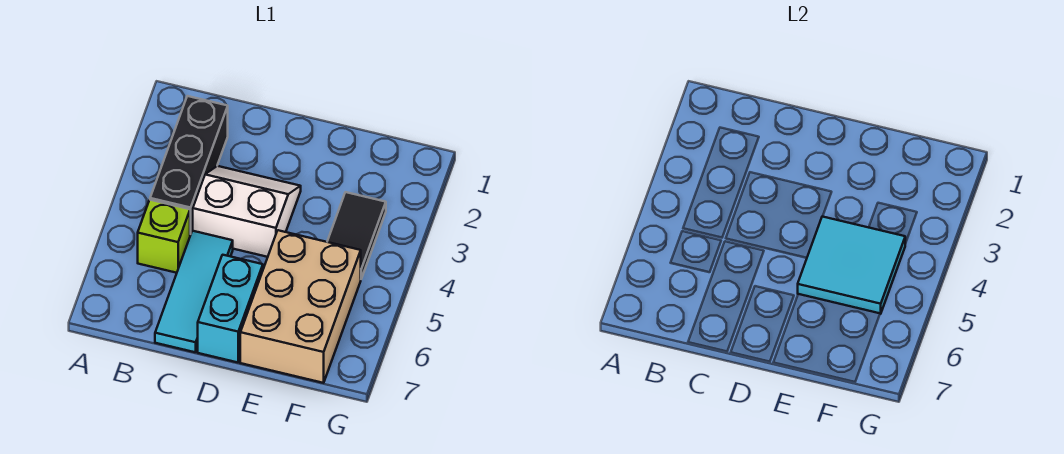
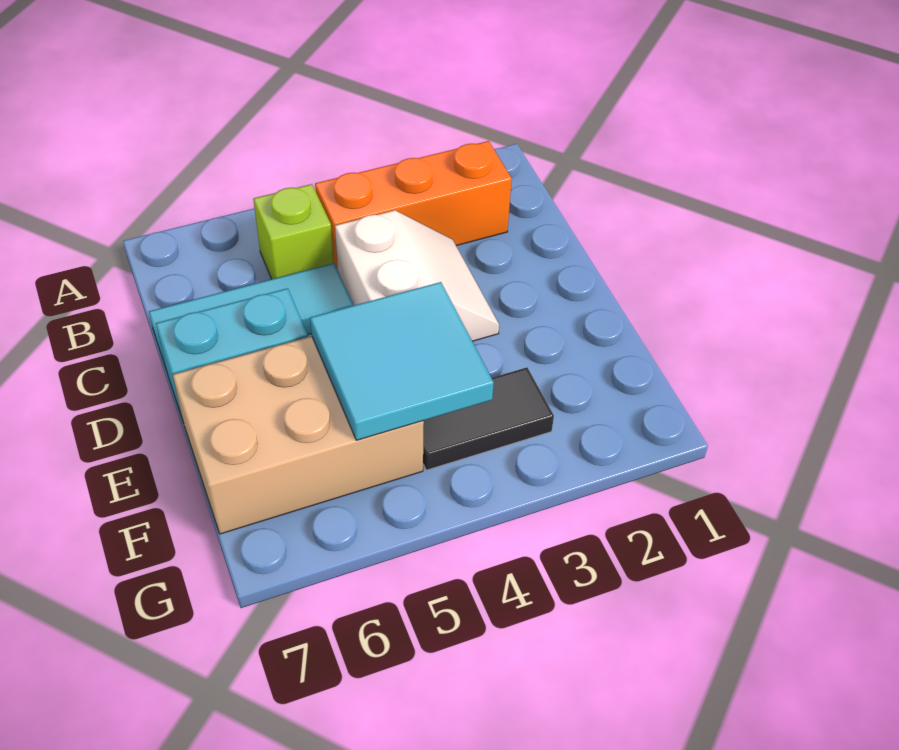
black brick B2:B4 level 1 -> orange brick B2:B4 level 1

